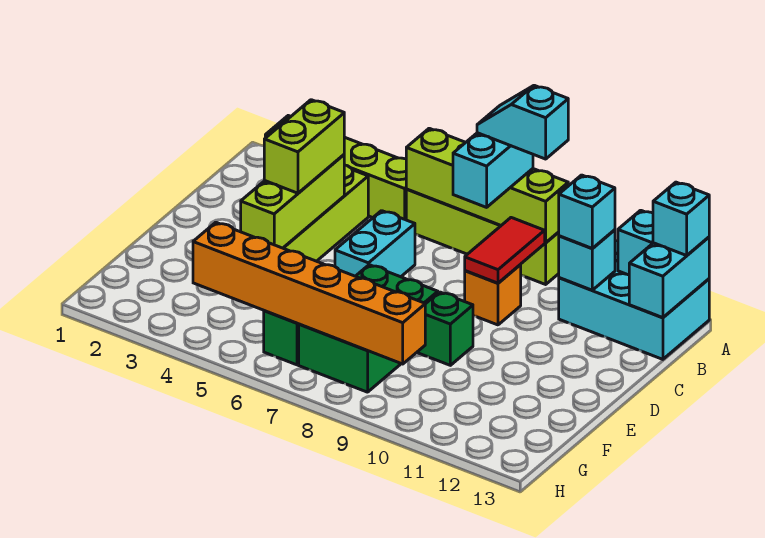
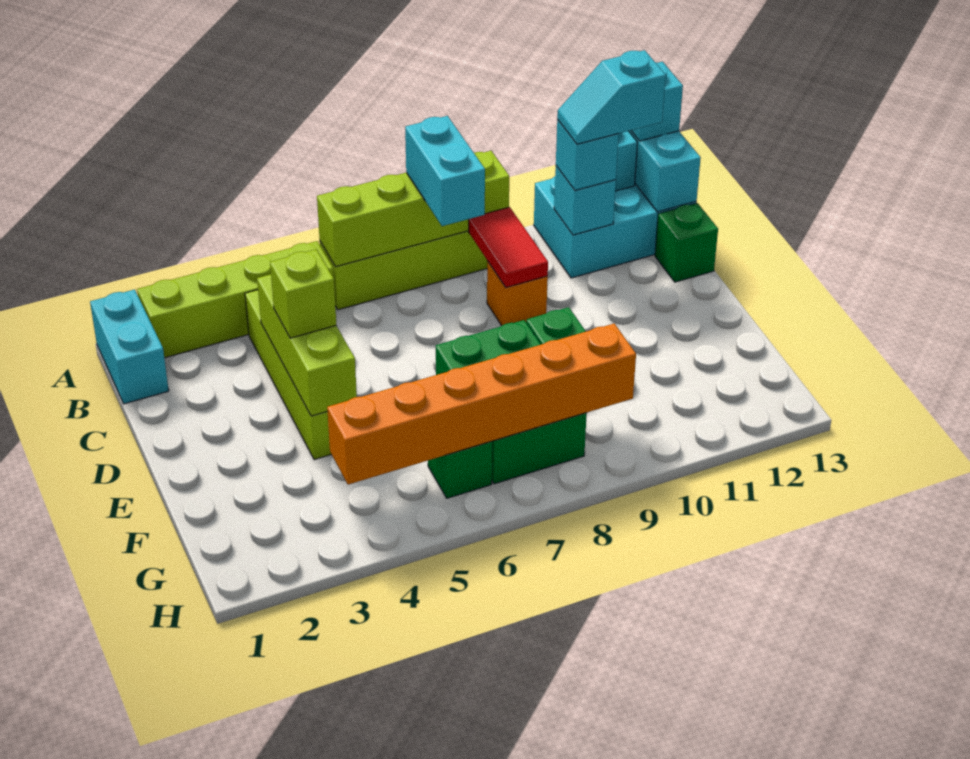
cyan slope A8:A9 level 4 top 9 -> cyan slope B11:B12 level 4 top 12
lime brick C4:D4 level 3 -> lime brick D4 level 3
cyan brick C6:D6 level 1 -> cyan brick A1:B1 level 1
none -> green brick C13 level 1

